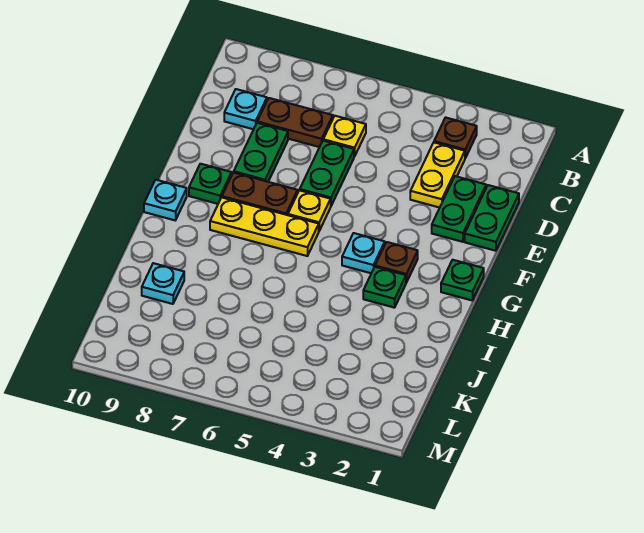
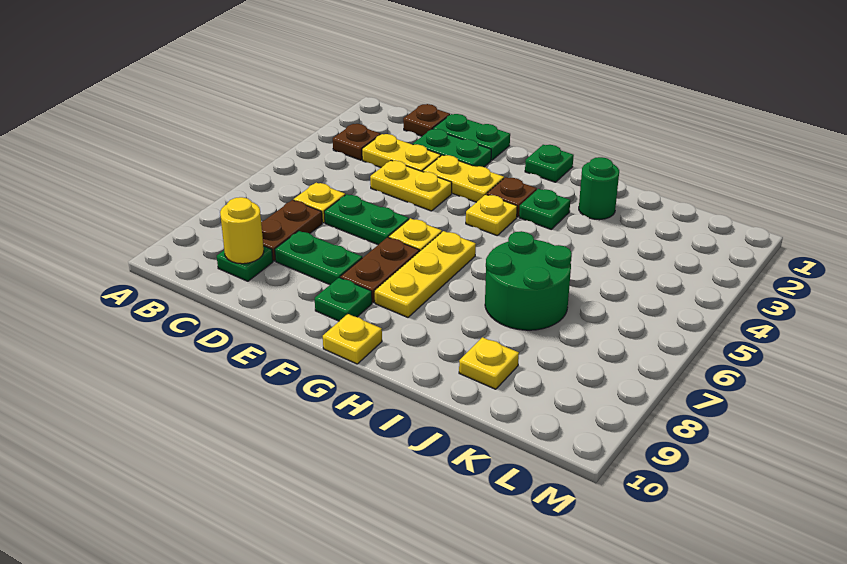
none -> brown plate C1 level 1
cyan plate C9 level 1 -> green plate C9 level 1
none -> yellow round brick C9 level 2
none -> yellow plate D4:E4 level 1
none -> yellow plate E3:F3 level 1
cyan plate G4 level 1 -> yellow plate G4 level 1
cyan plate G10 level 1 -> yellow plate G10 level 1
none -> green round brick I2 level 1
none -> green round brick I6:J7 level 1
cyan plate J9 level 1 -> yellow plate J9 level 1

